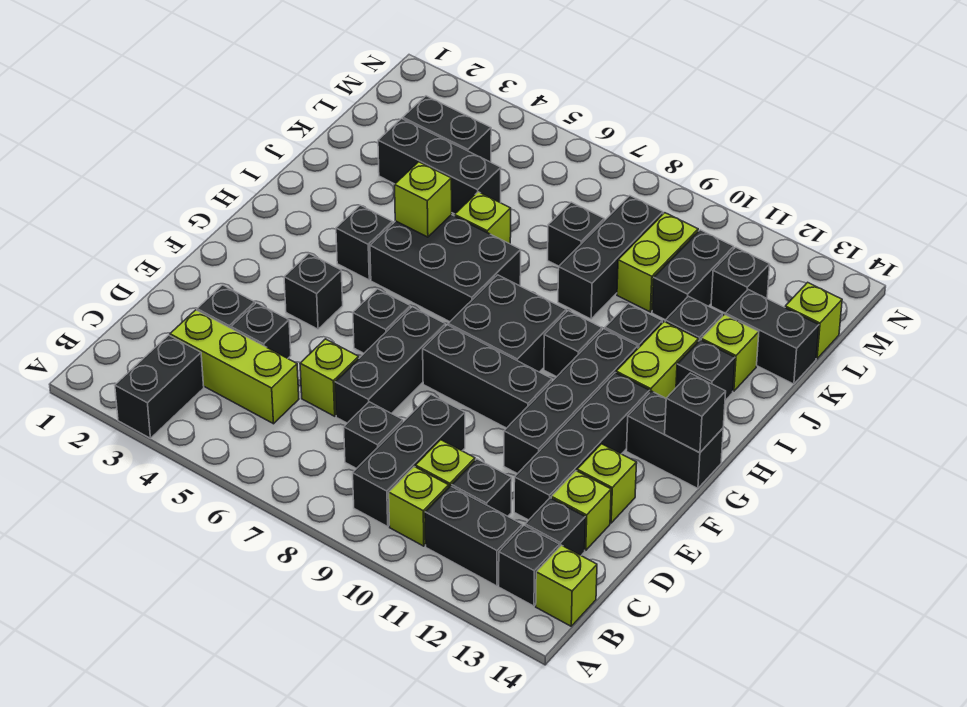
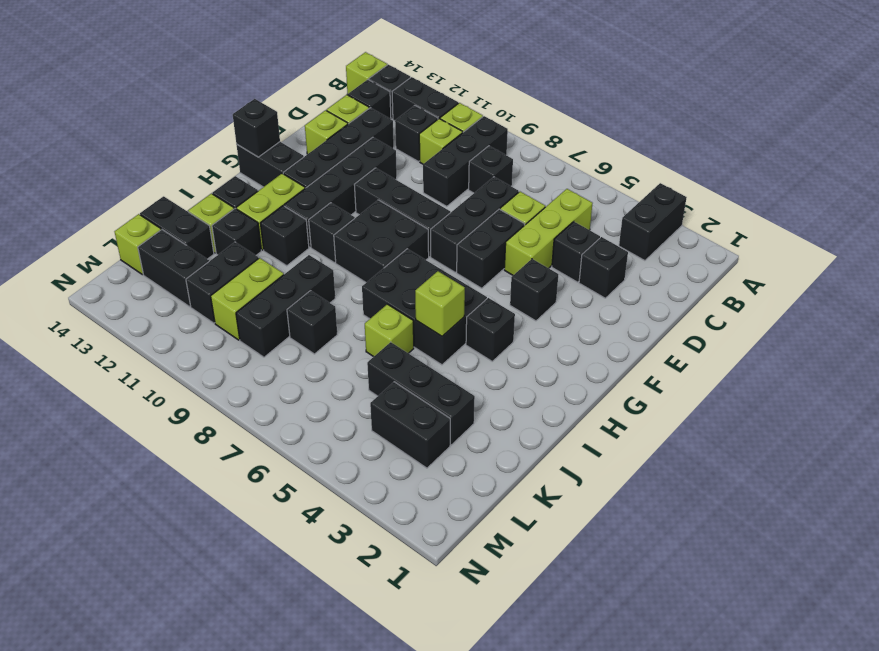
lime brick C3:C5 level 1 -> lime brick C5:E5 level 1
black brick F6 level 1 -> black brick E6:F6 level 1
black brick L12 level 1 -> black brick L12:L13 level 1

